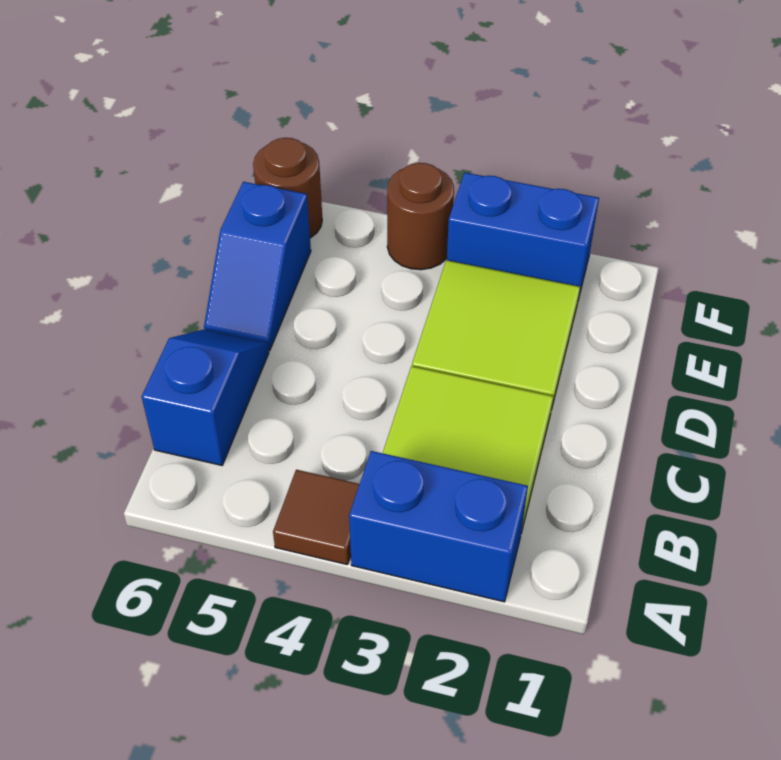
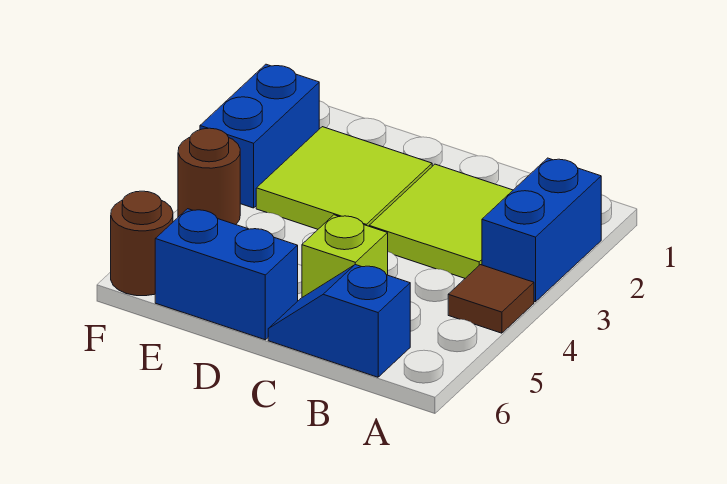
none -> lime brick C5 level 1
blue slope D6:E6 level 1 top E -> blue brick D6:E6 level 1

